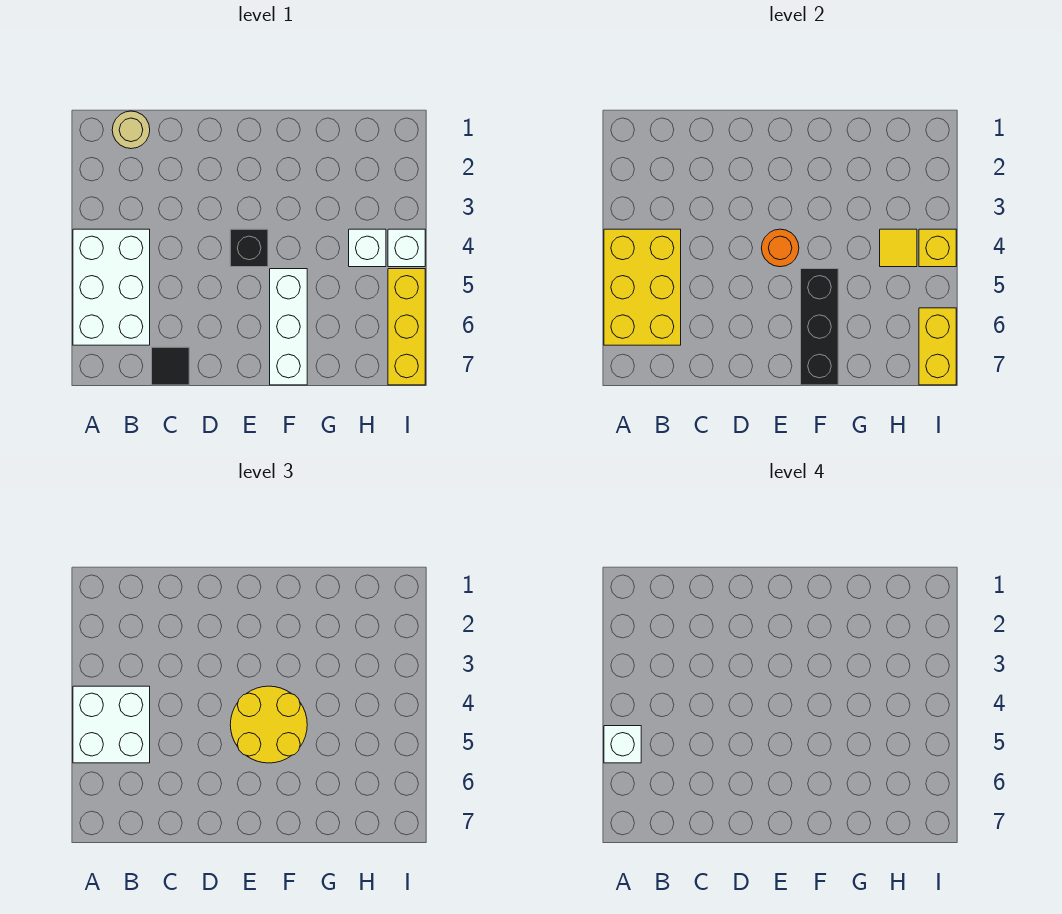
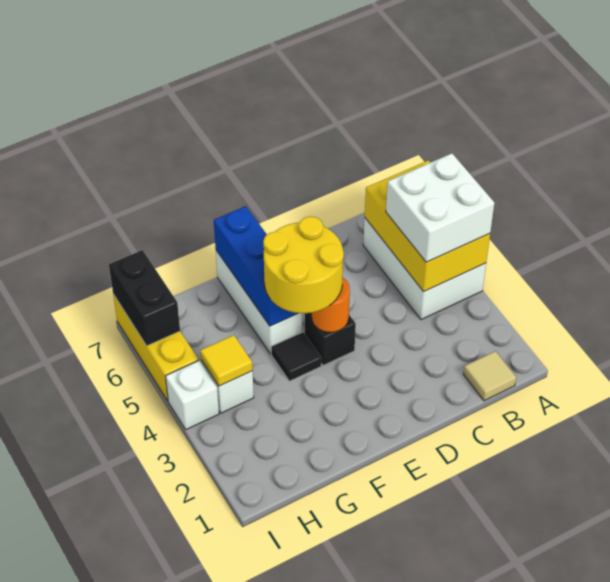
white brick A5 level 4 -> none
tan round brick B1 level 1 -> tan tile B1 level 1
black tile C7 level 1 -> black tile F4 level 1
black brick F5:F7 level 2 -> blue brick F5:F7 level 2
yellow brick I4 level 2 -> none
yellow brick I6:I7 level 2 -> black brick I6:I7 level 2

